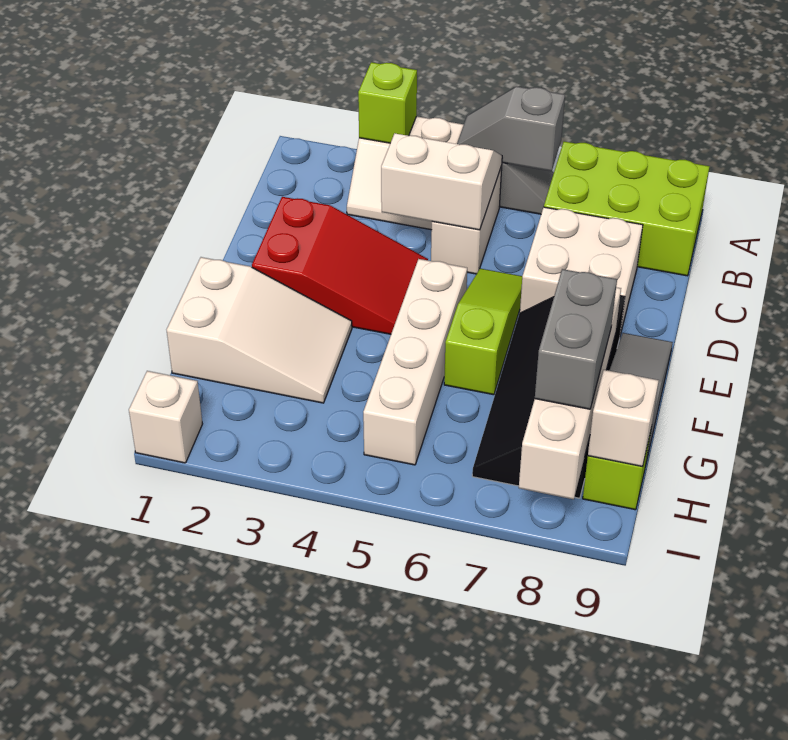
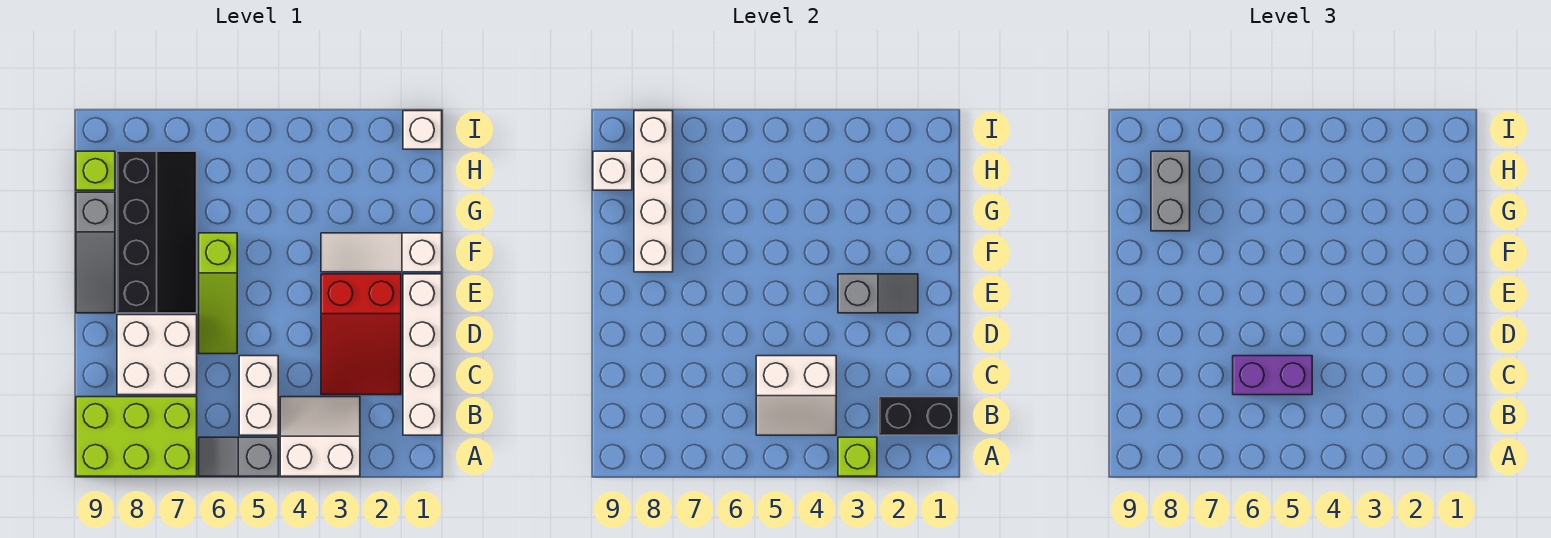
grey slope A5:A6 level 2 top 6 -> grey slope E2:E3 level 2 top 3
none -> black brick B1:B2 level 2
none -> purple brick C5:C6 level 3
red slope D2:E4 level 1 top 2 -> red slope C2:E3 level 1 top E
white brick E5:H5 level 1 -> white brick B1:E1 level 1
white slope F1:G3 level 1 top 1 -> white slope F1:F3 level 1 top 1

